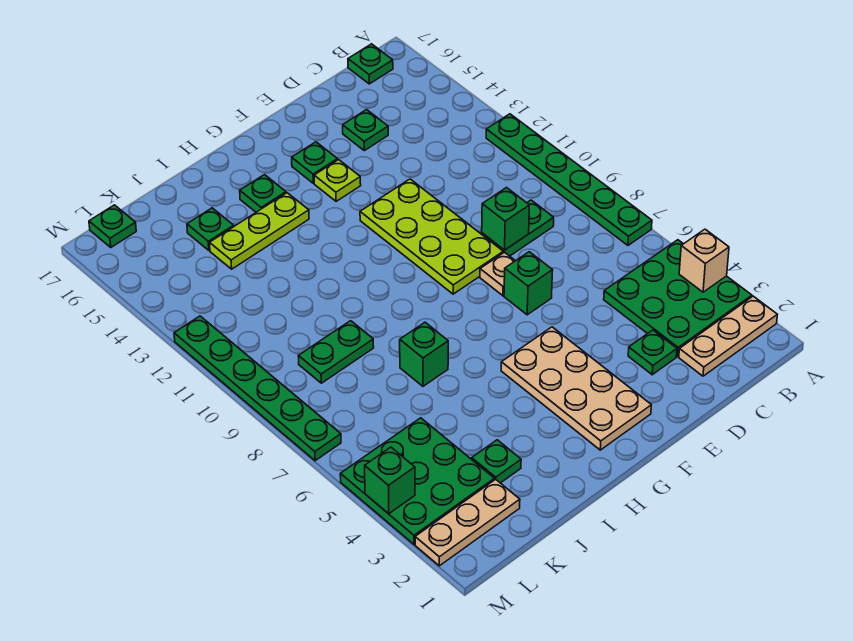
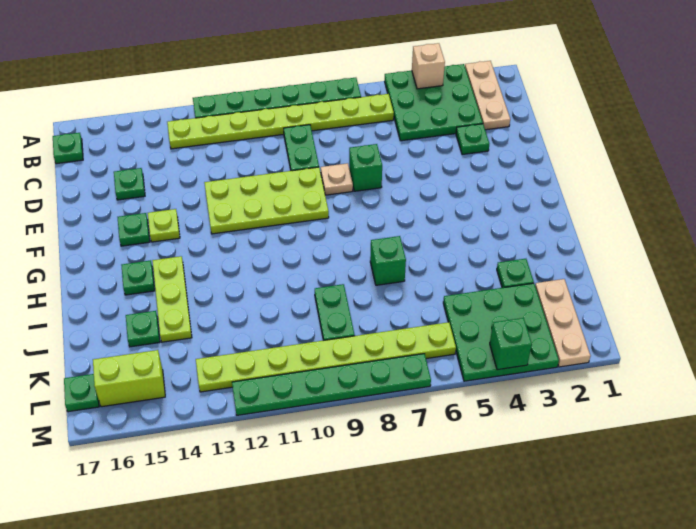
none -> lime plate B6:B13 level 1
green brick D9 level 2 -> none
tan plate F2:G5 level 1 -> none
none -> lime plate L6:L13 level 1
none -> lime brick L15:L16 level 1

